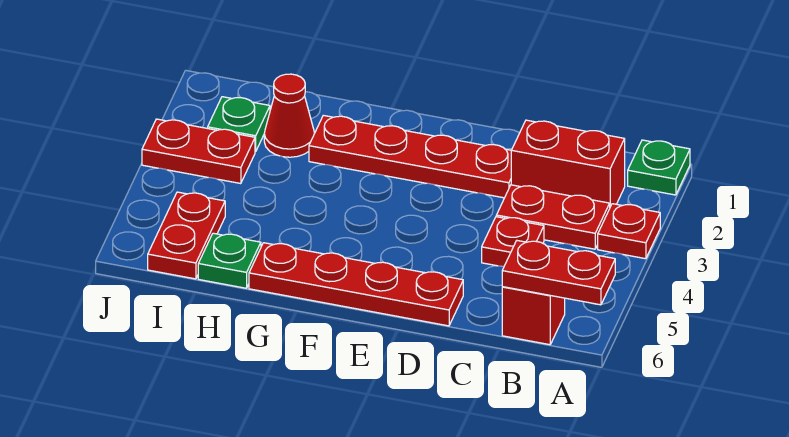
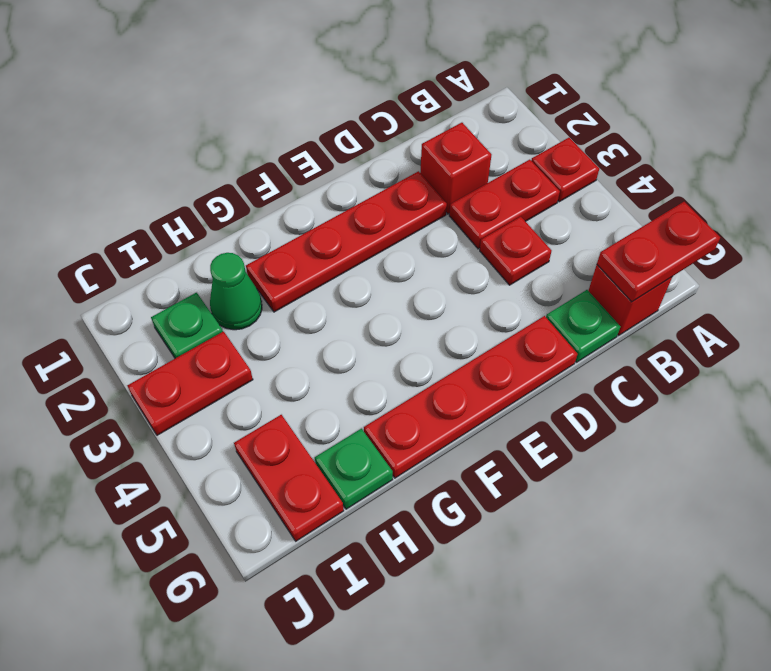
green plate A1 level 1 -> green plate C6 level 1
red brick B2:C2 level 1 -> red brick C2 level 1
red cone H2 level 1 -> green cone H2 level 1

